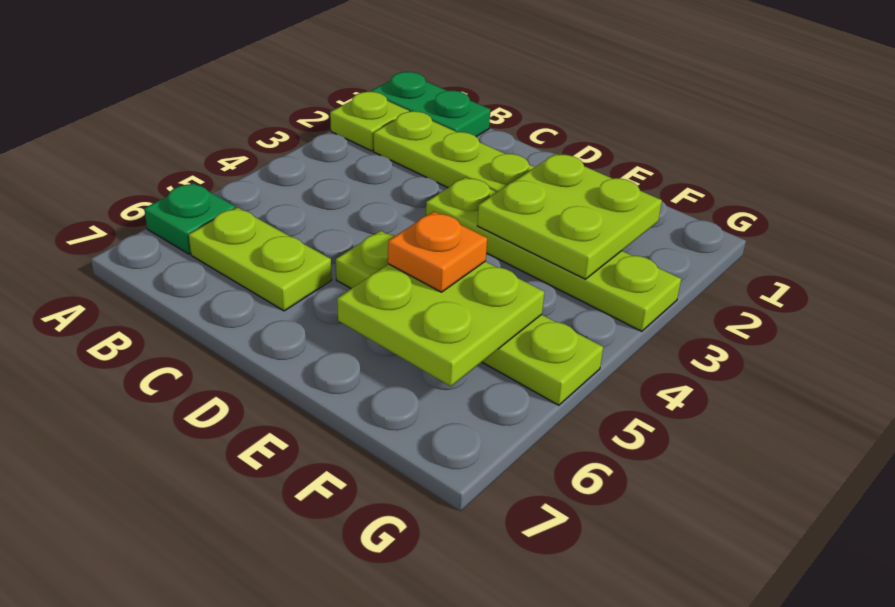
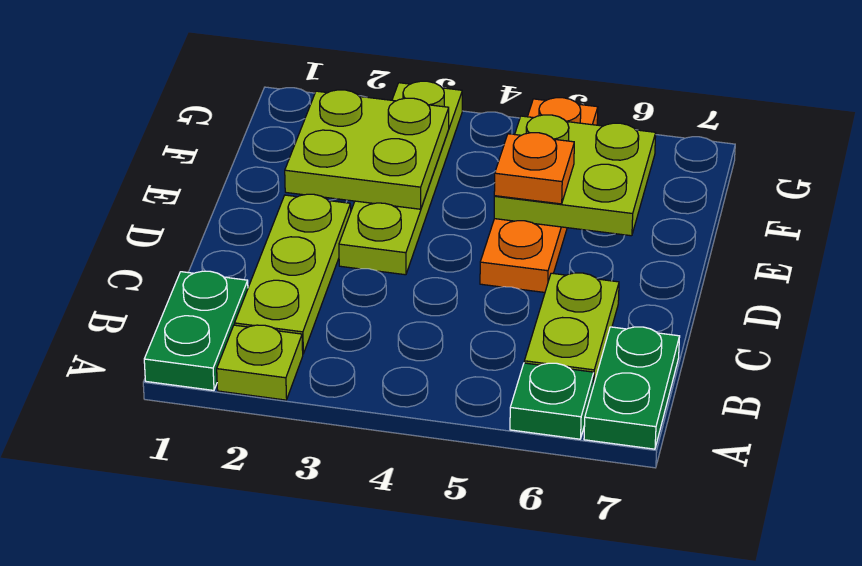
none -> green plate A7:B7 level 1
lime plate D5:G5 level 1 -> orange plate D5:G5 level 1

